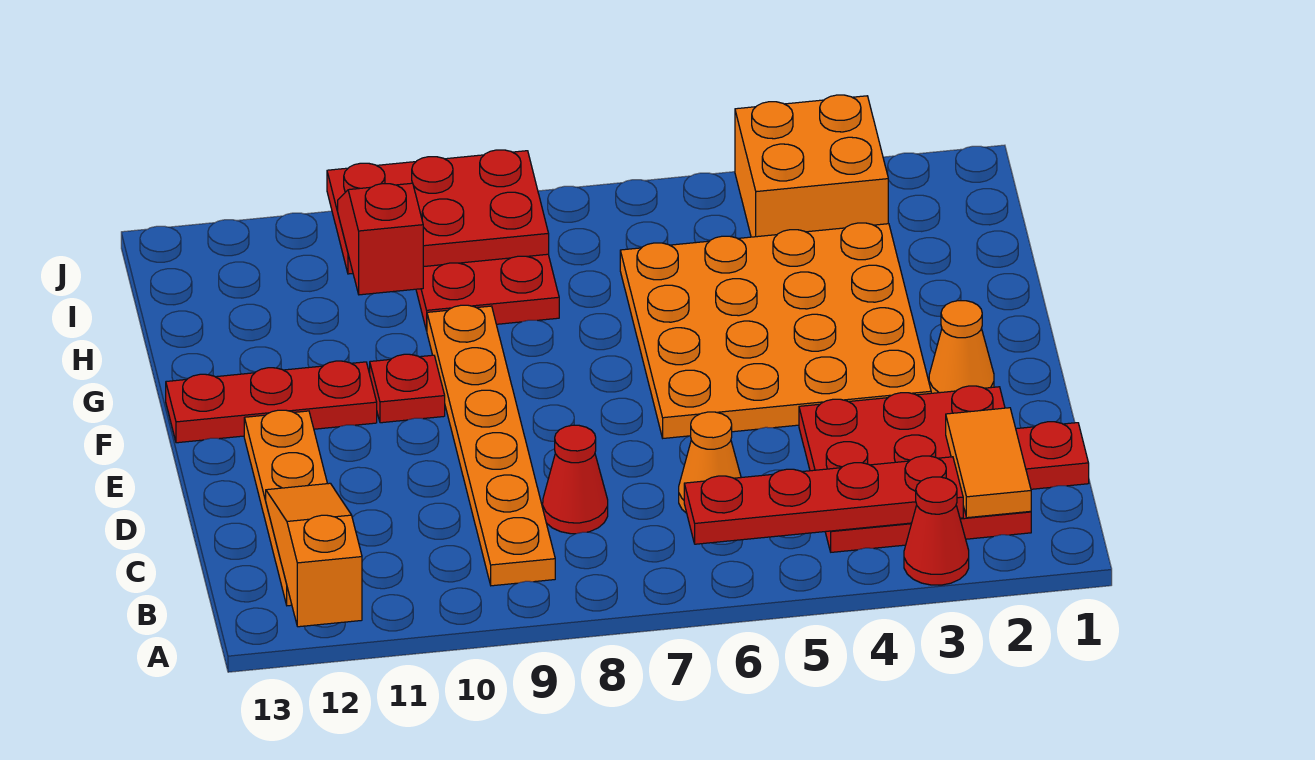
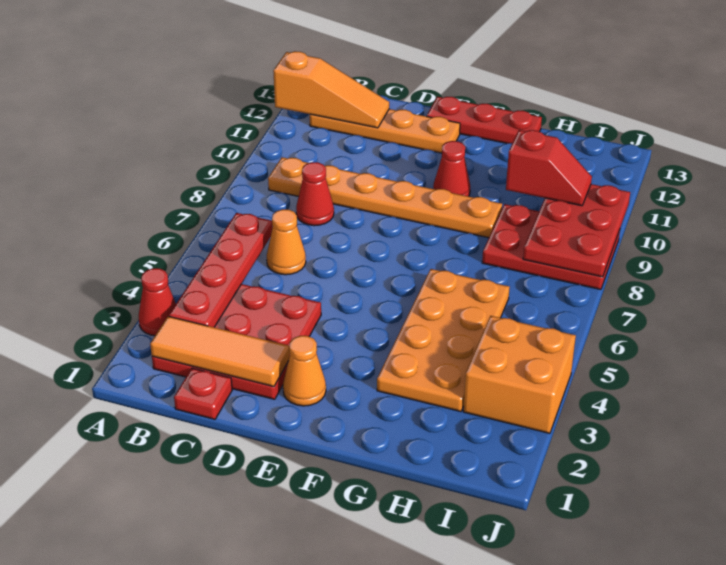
orange tile B2:C2 level 2 -> orange tile B2:D2 level 2
orange plate E3:H6 level 1 -> orange plate G3:H6 level 1
red plate F10 level 1 -> red cone F10 level 1
red plate F11:F13 level 1 -> red plate E13:G13 level 1

